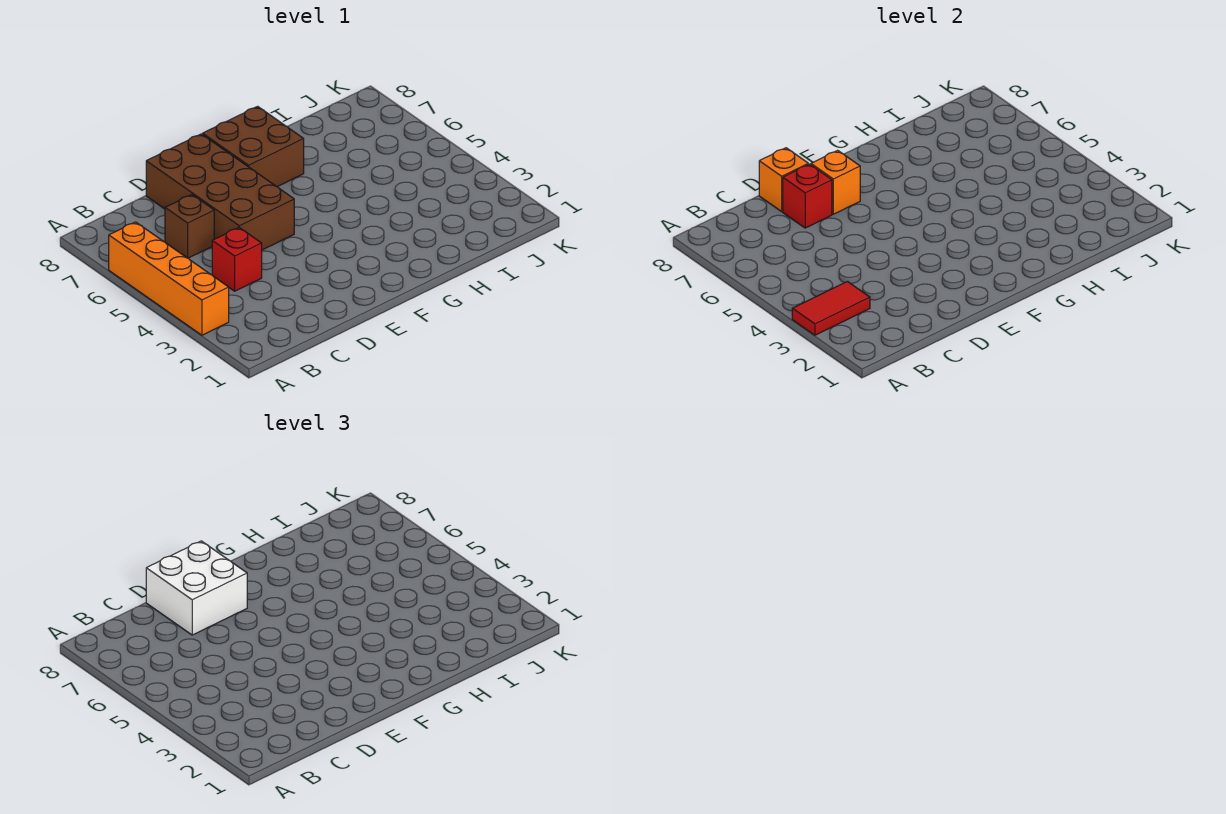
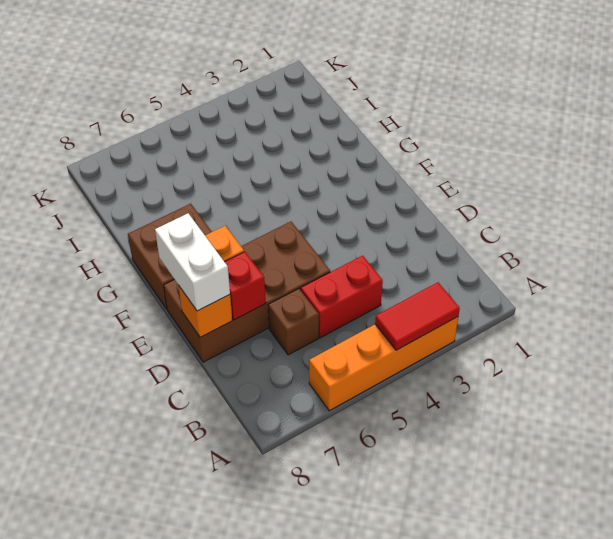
red tile A3:B3 level 2 -> red tile A3:A4 level 2
red brick C4 level 1 -> red brick C4:C5 level 1
white brick D7:E8 level 3 -> white brick D8:E8 level 3

